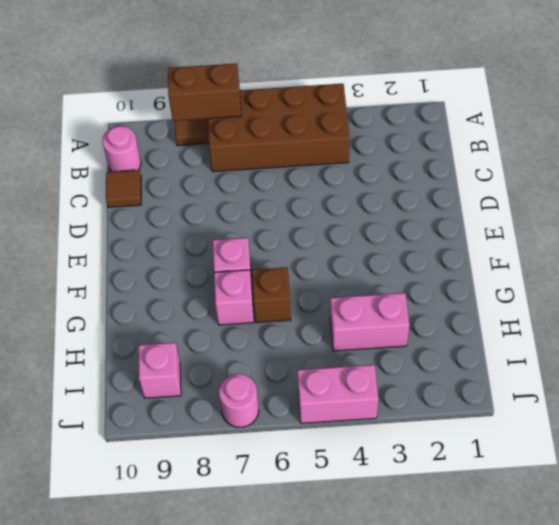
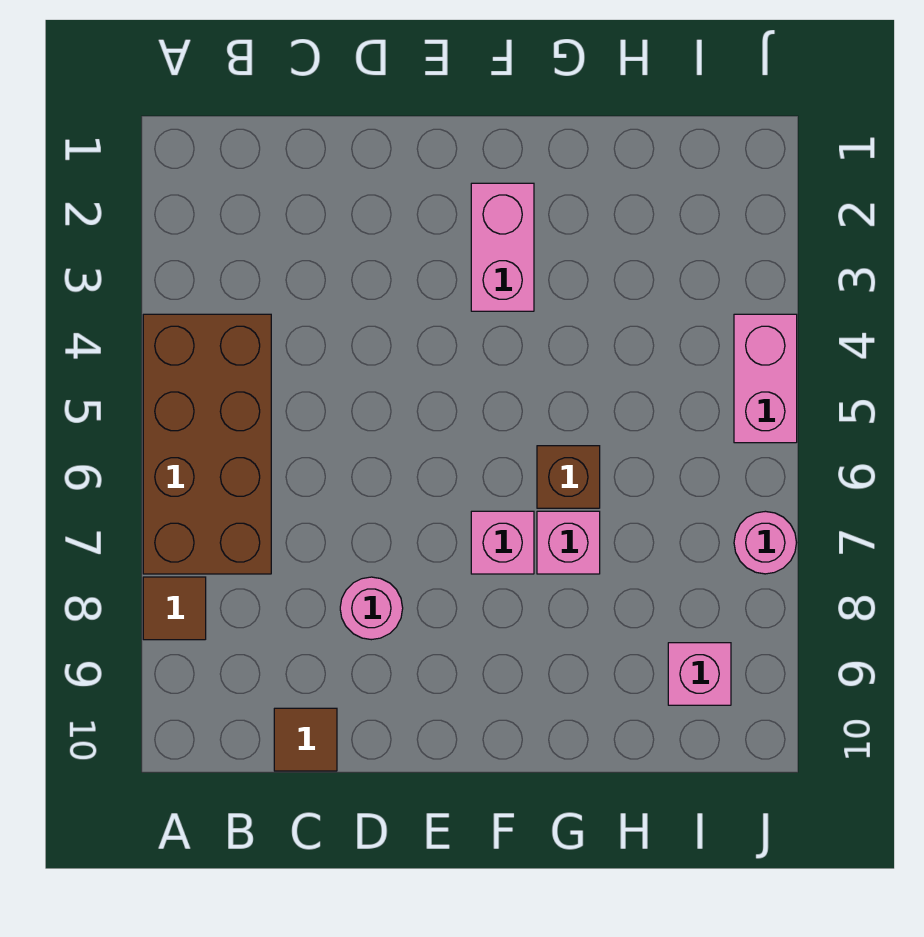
brown brick A7:A8 level 2 -> none
pink round brick B10 level 1 -> pink round brick D8 level 1
pink brick H3:H4 level 1 -> pink brick F2:F3 level 1

